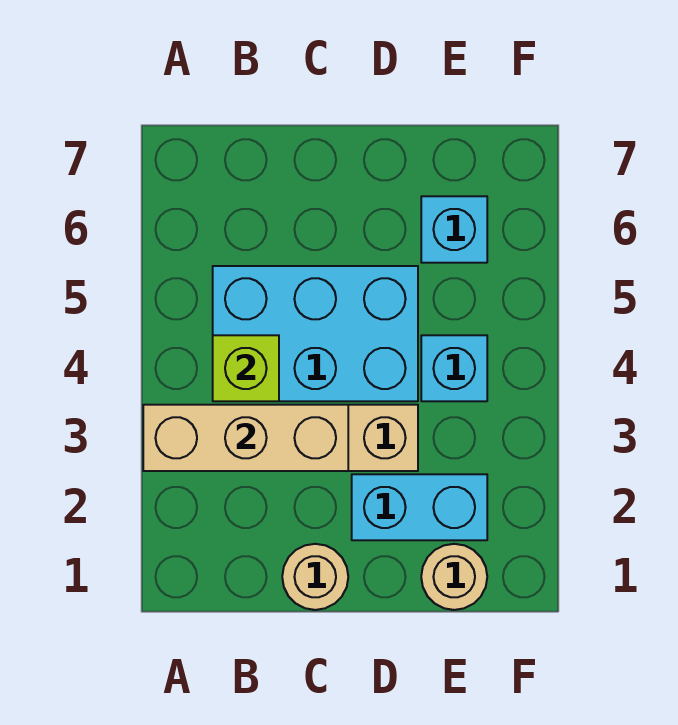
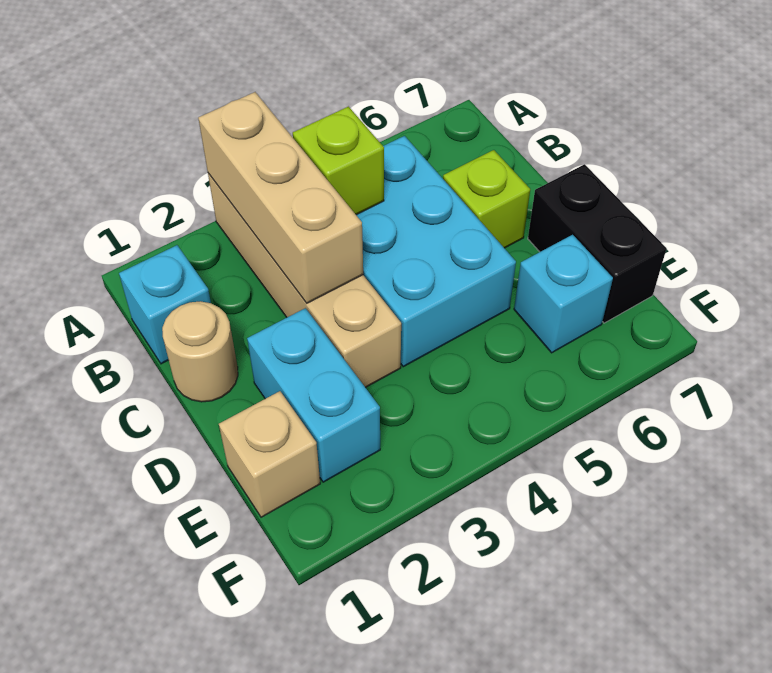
none -> lime brick C6 level 1
none -> black brick D7:E7 level 1
tan round brick E1 level 1 -> tan brick E1 level 1
cyan brick E4 level 1 -> cyan brick B1 level 1

